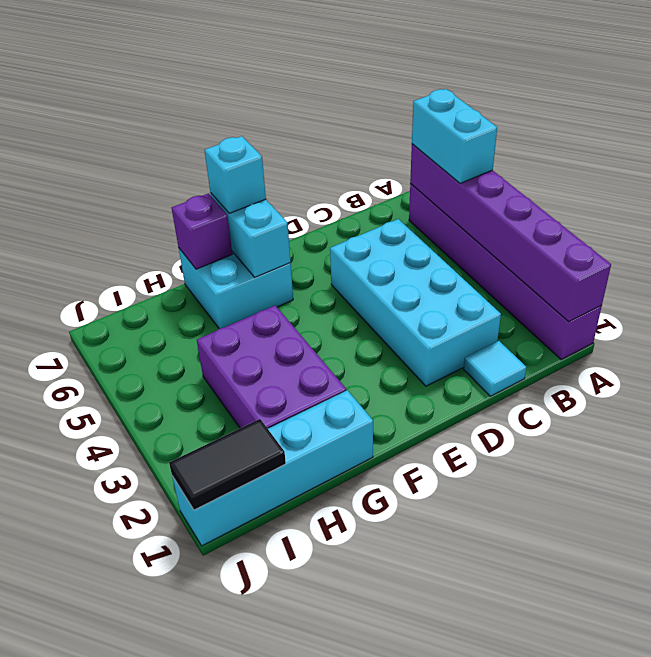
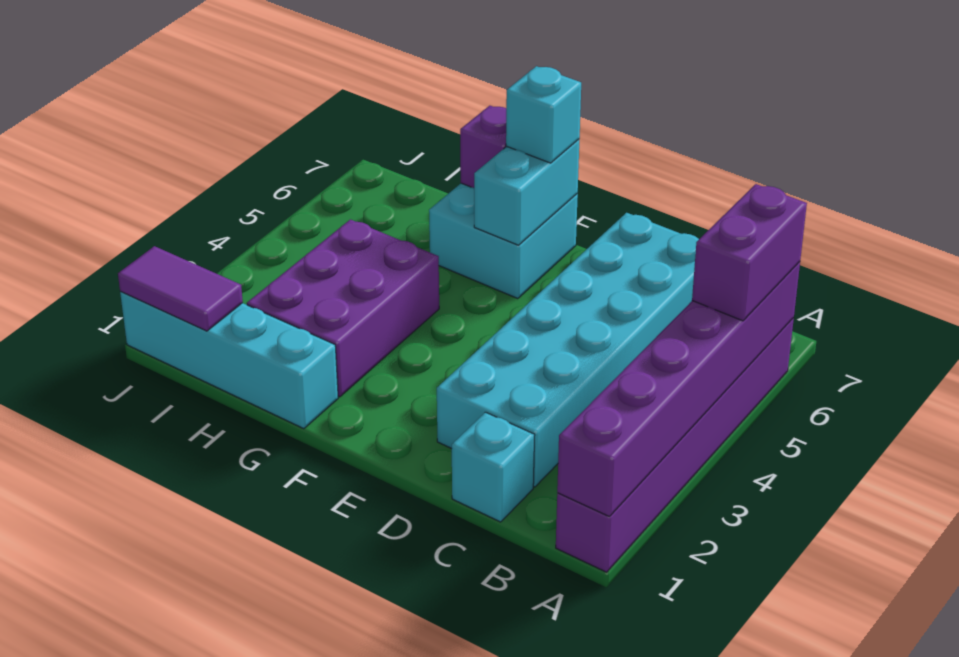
cyan brick A5:A6 level 3 -> purple brick A5:A6 level 3
cyan tile C1 level 1 -> cyan brick C1 level 1
cyan brick C2:D5 level 1 -> cyan brick C2:D7 level 1
black tile I1:J1 level 2 -> purple tile I1:J1 level 2

